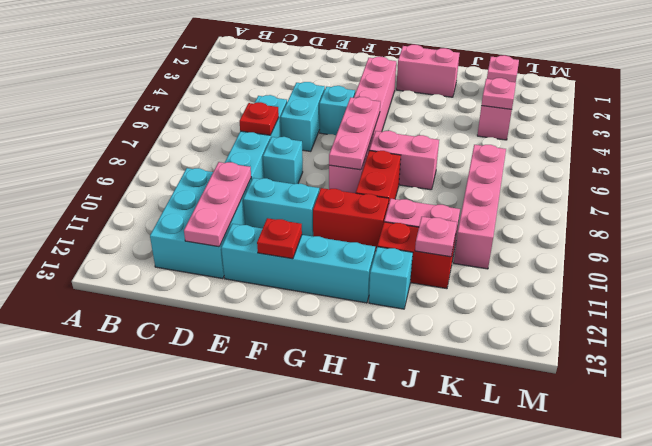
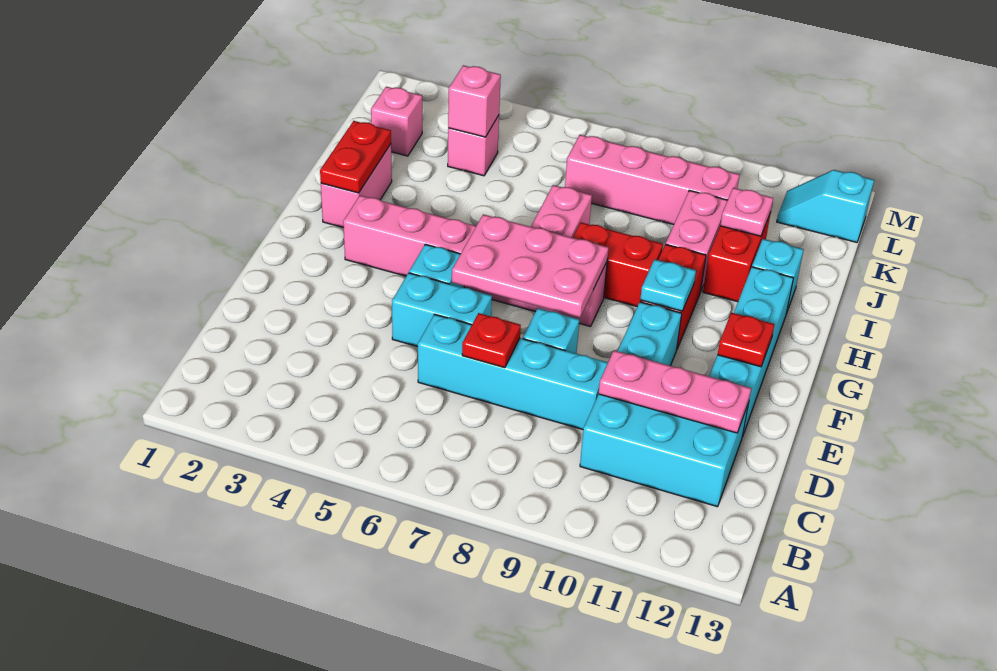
pink plate G6:G8 level 2 -> pink plate F6:G8 level 2
none -> cyan plate G10 level 2
none -> red plate H2:I2 level 2
pink plate K4 level 2 -> pink brick K4 level 2
none -> cyan slope L12:L13 level 1 top 13

